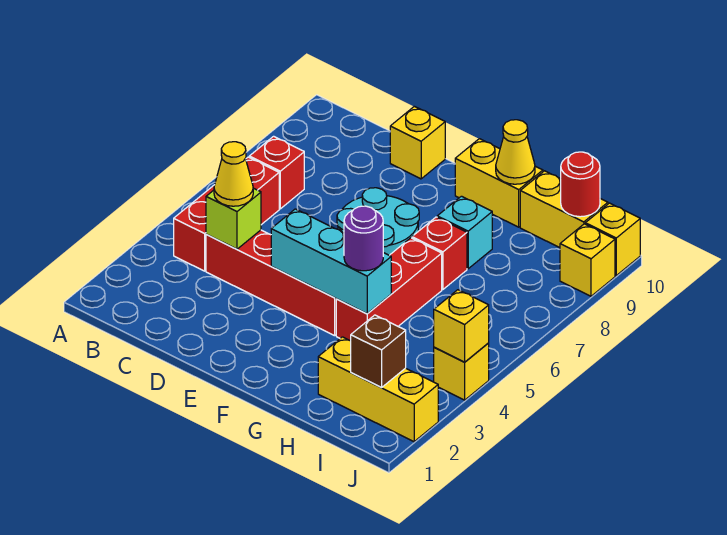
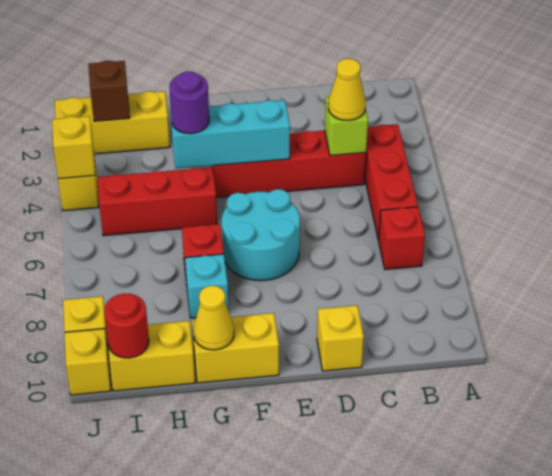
red brick G4:G6 level 1 -> red brick G5:I5 level 1

